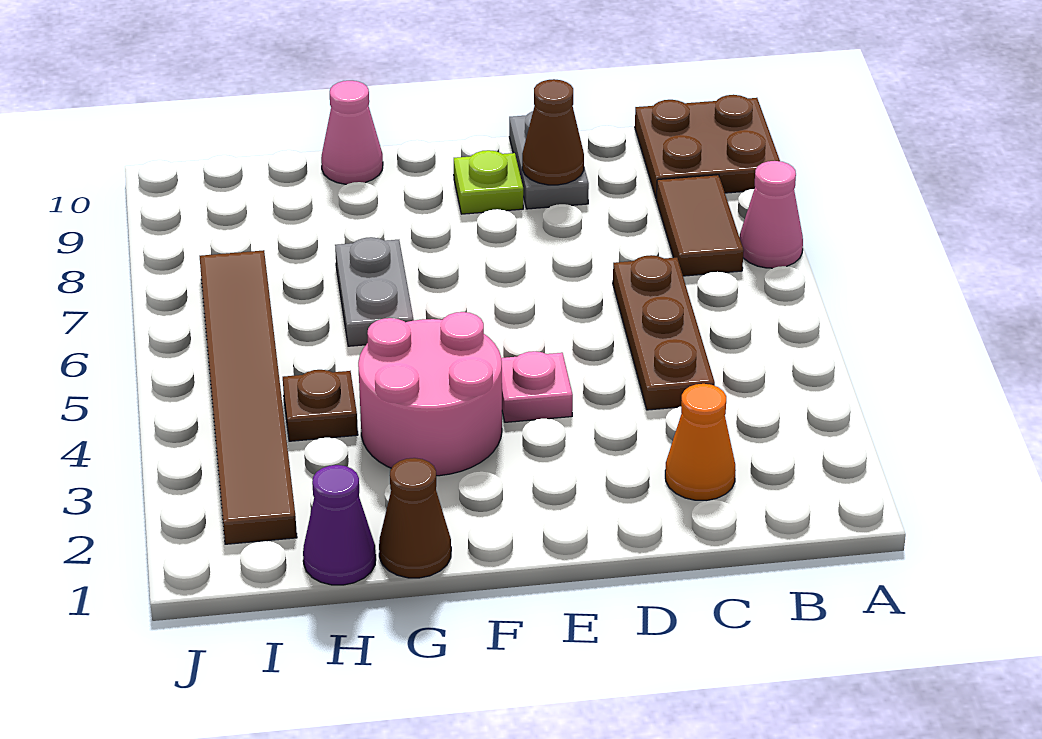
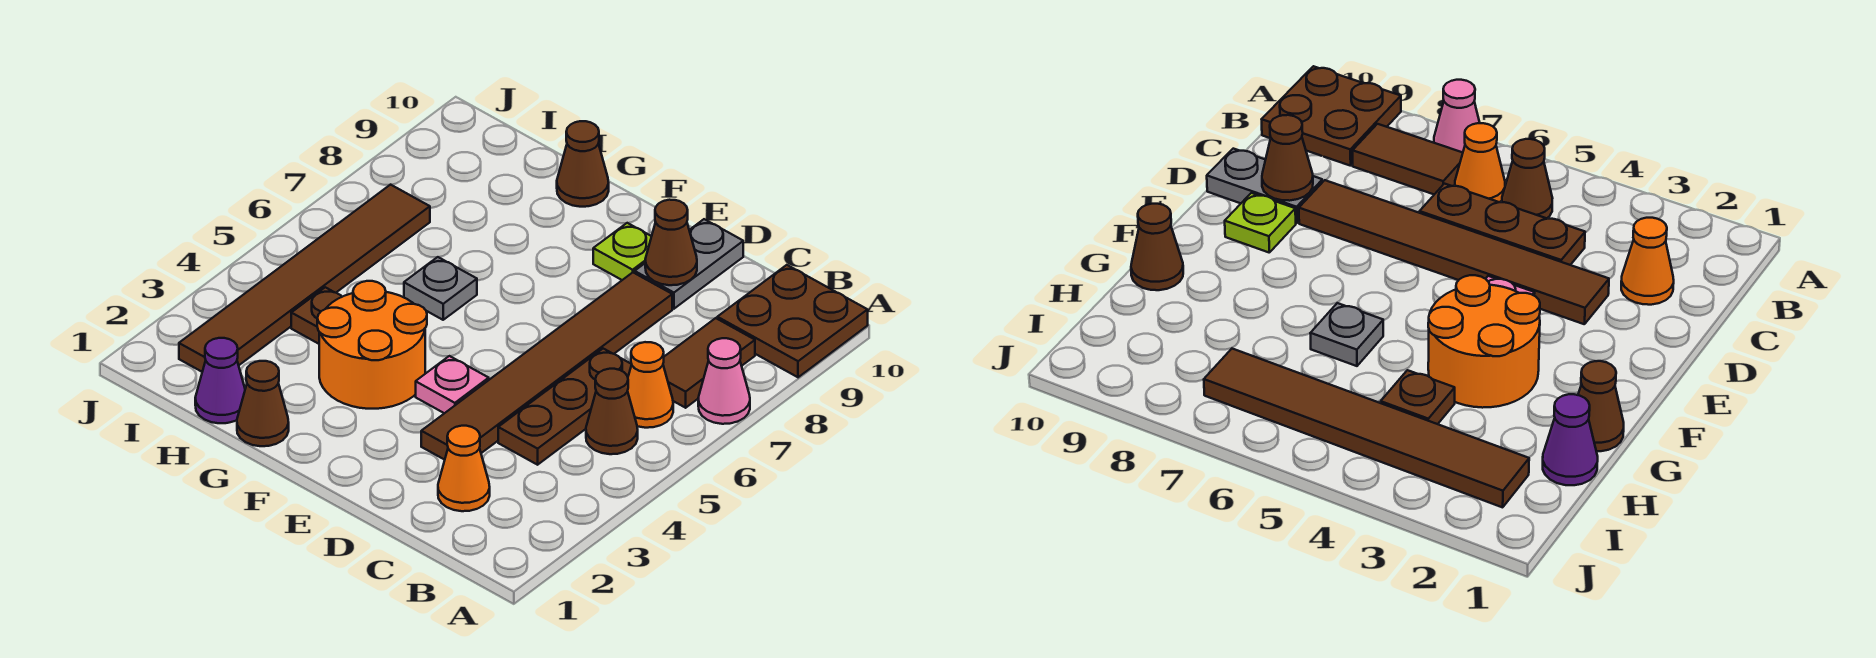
none -> brown cone B5 level 1
none -> orange cone B6 level 1
none -> brown tile D3:D8 level 1
pink round brick F3:G4 level 1 -> orange round brick F3:G4 level 1
grey plate G6:G7 level 1 -> grey plate G6 level 1
pink cone G10 level 1 -> brown cone G10 level 1

